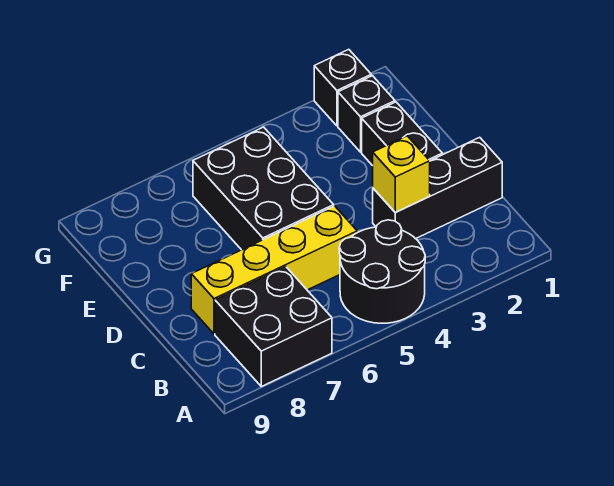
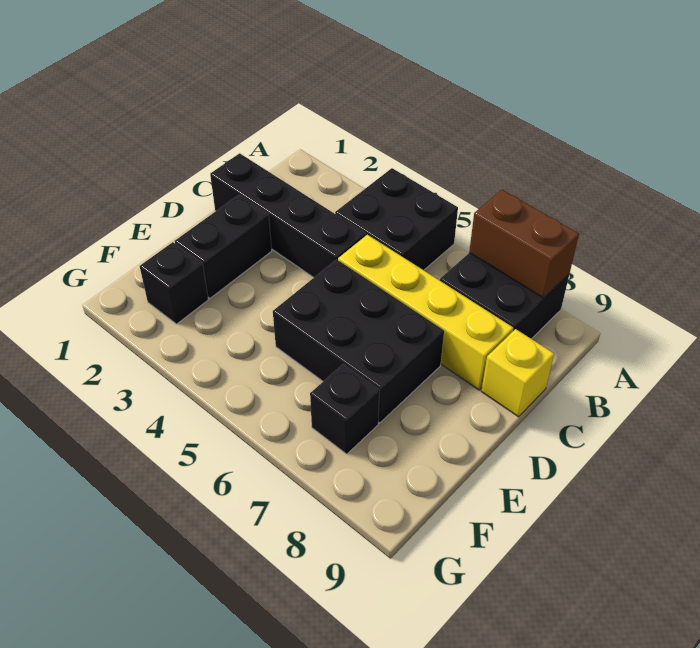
black round brick A4:B5 level 1 -> black brick A4:B5 level 1
none -> brown brick A7:A8 level 2
black brick C1:C3 level 1 -> black brick C1:C4 level 1
yellow brick C3 level 2 -> yellow brick C9 level 1
black brick D5:F6 level 1 -> black brick D5:E7 level 1
black brick G2 level 1 -> black brick F7 level 1

